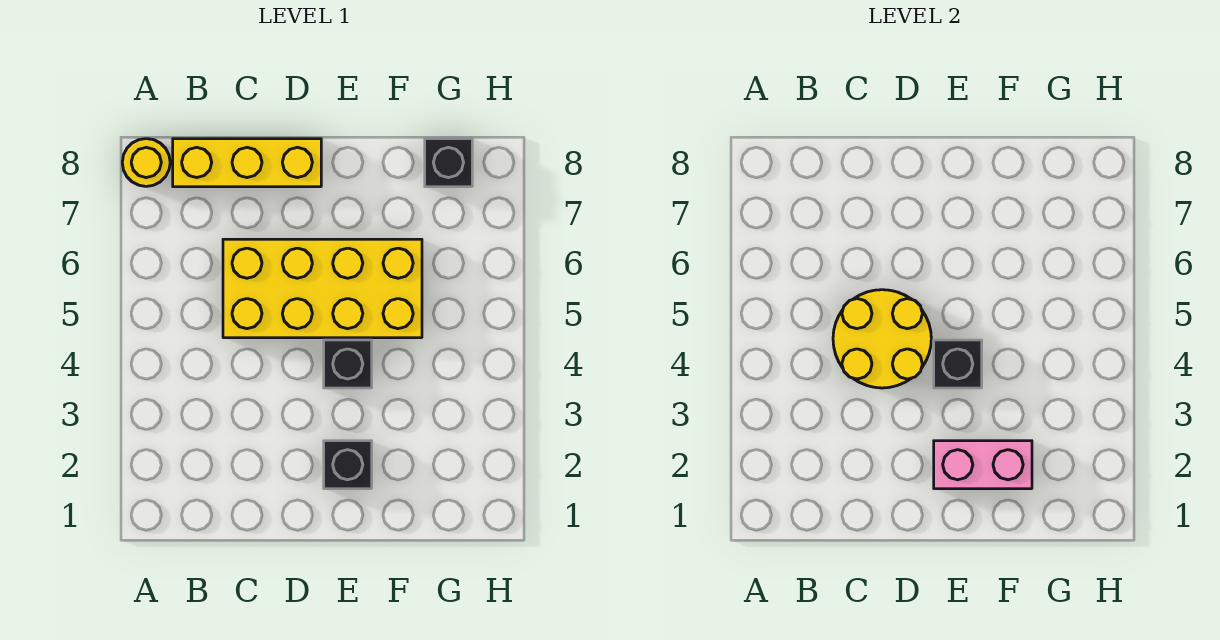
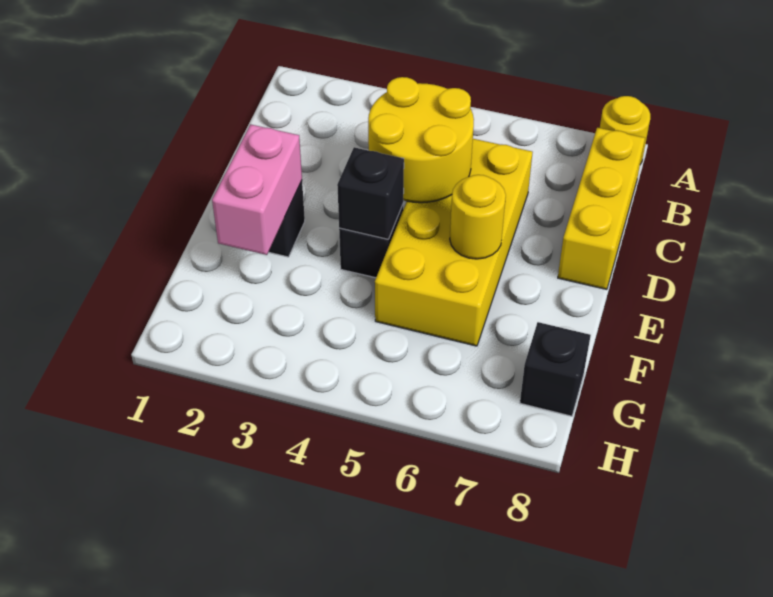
none -> yellow round brick E6 level 2

